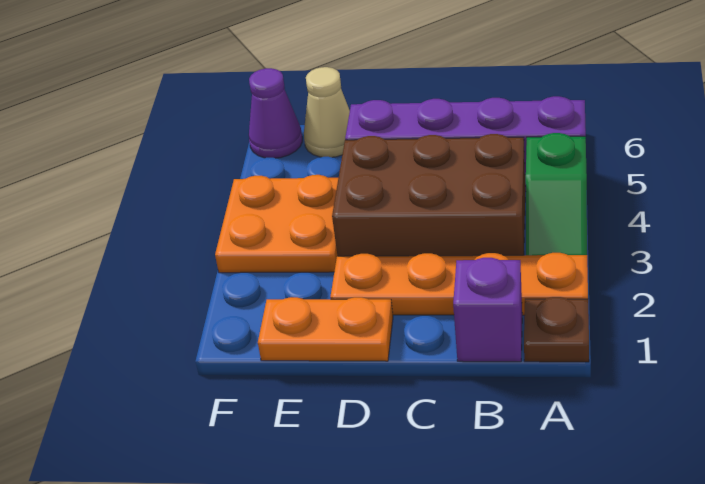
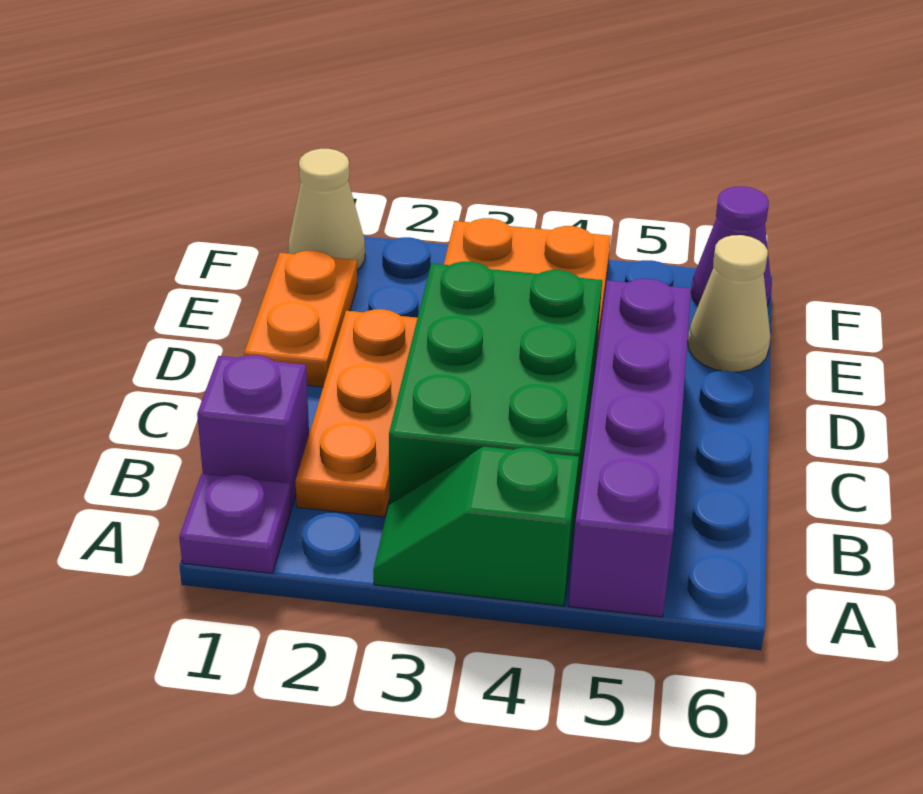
brown plate A1 level 1 -> purple plate A1 level 1
orange plate A2:D2 level 1 -> orange plate B2:D2 level 1
brown brick B3:D4 level 1 -> green brick B3:D4 level 1
none -> tan cone F1 level 1

